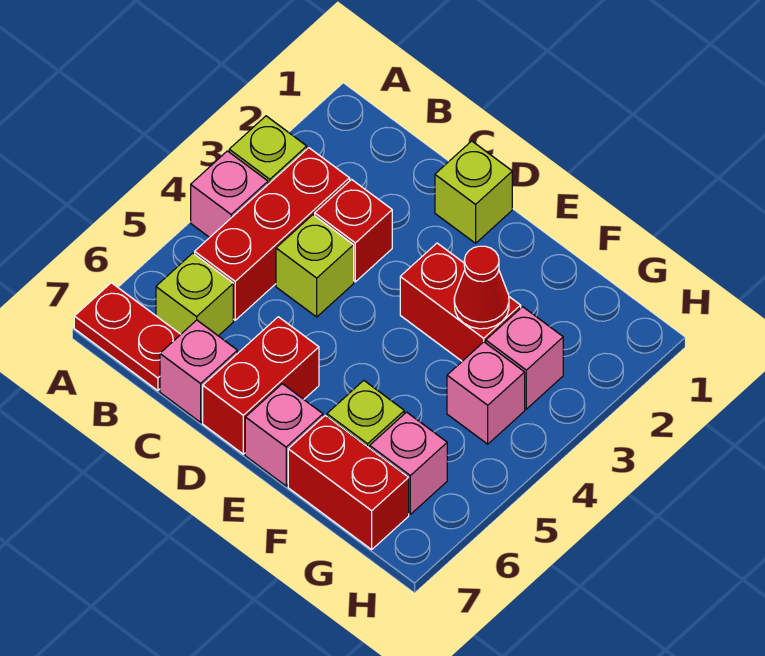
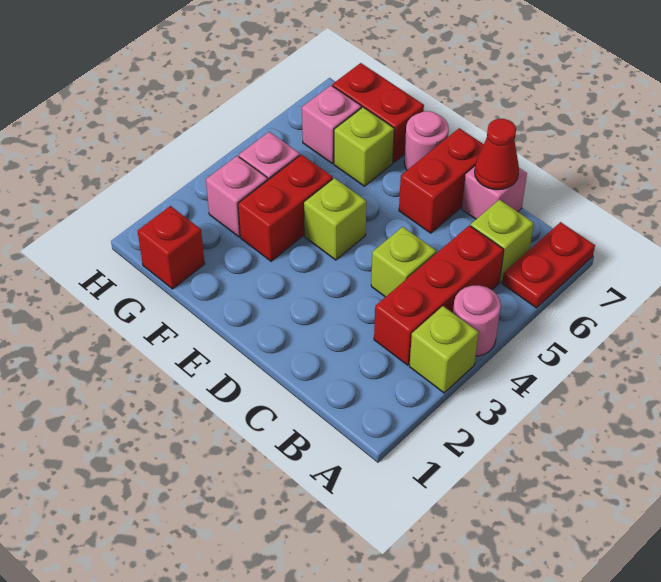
pink brick A4 level 1 -> pink round brick A4 level 1
red plate A7:B7 level 1 -> red plate A6:A7 level 1
red brick C3 level 1 -> red brick G1 level 1
lime brick D1 level 1 -> lime brick E4 level 1
red brick E3:F3 level 1 -> red brick F3:F4 level 1
pink brick E7 level 1 -> pink round brick E7 level 1
red cone F3 level 2 -> red cone C7 level 2

